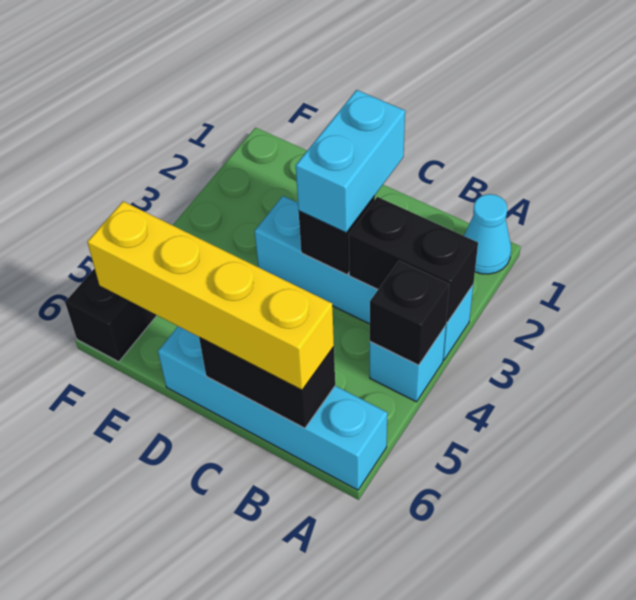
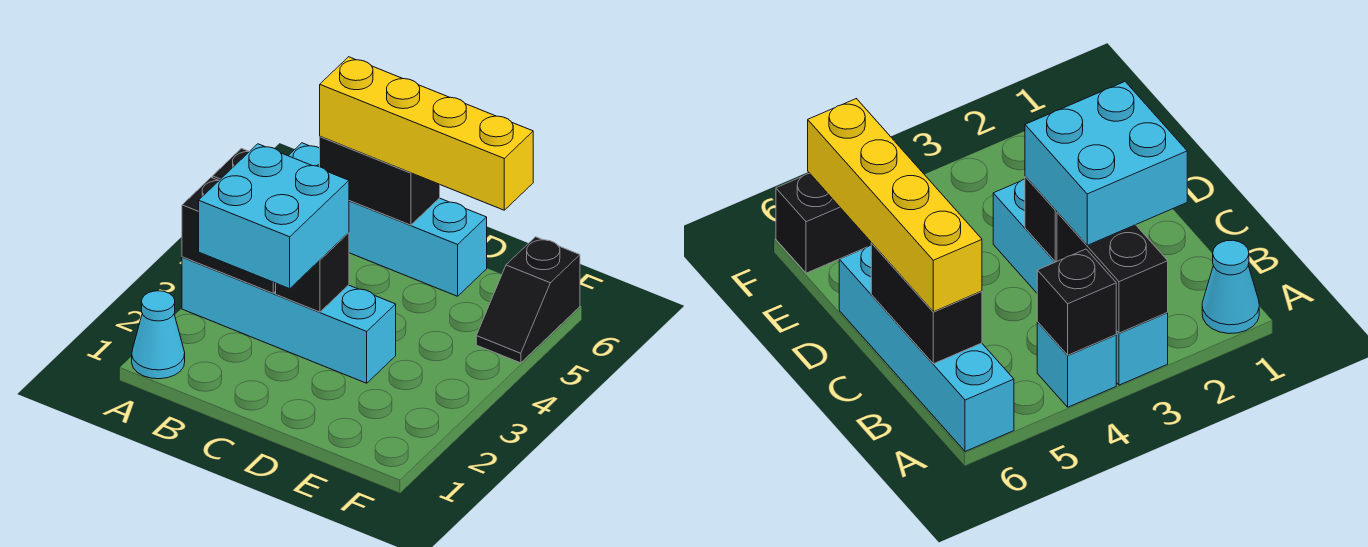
cyan brick C2:C3 level 3 -> cyan brick B2:C3 level 3

